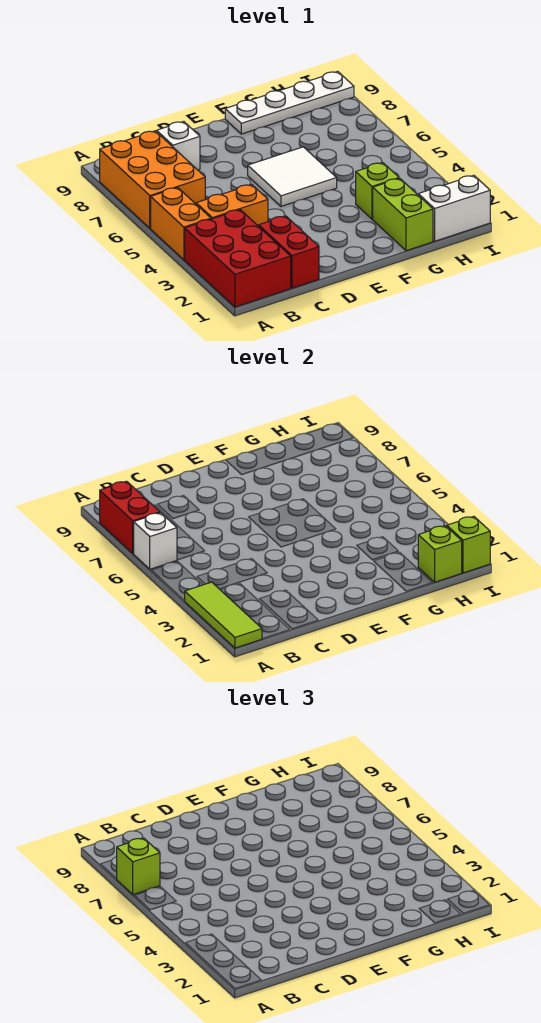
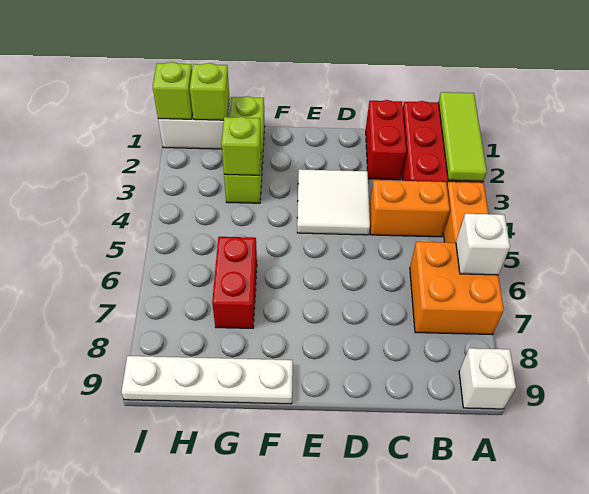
orange brick A6:B8 level 1 -> orange brick A6:B7 level 1
red brick A7:A8 level 2 -> red brick G6:G7 level 1
lime brick A7 level 3 -> lime brick G3 level 2
white brick C8 level 1 -> white brick A9 level 1
white tile E5:F6 level 1 -> white tile D3:E4 level 1

